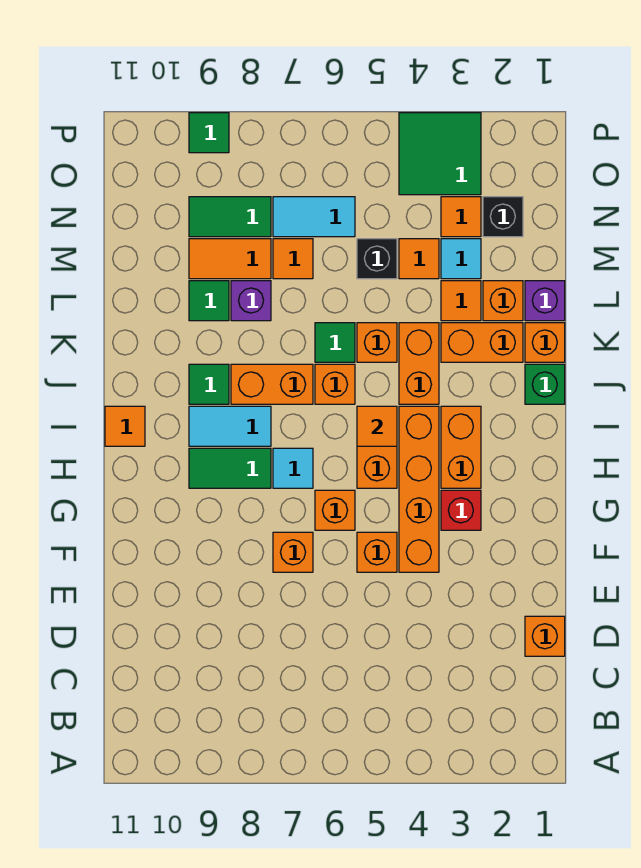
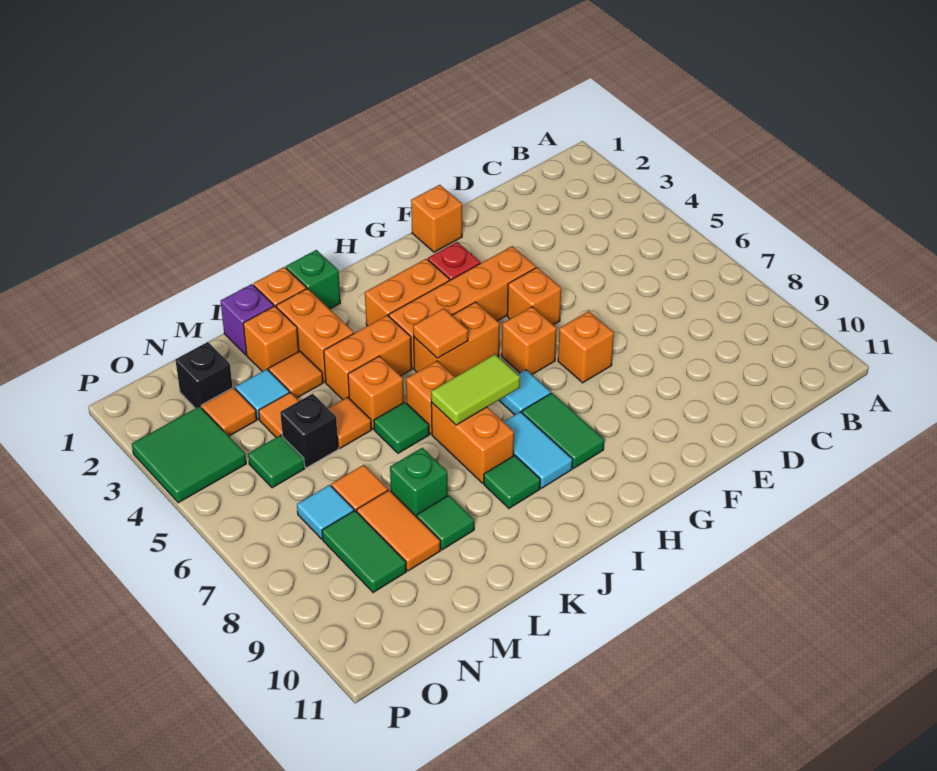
orange brick D1 level 1 -> orange brick F1 level 1
none -> lime tile I7:J7 level 2
orange tile I11 level 1 -> orange tile L5 level 1
purple brick L8 level 1 -> green brick L8 level 1
cyan tile N6:N7 level 1 -> cyan tile N7 level 1
green tile P9 level 1 -> green tile N5 level 1

